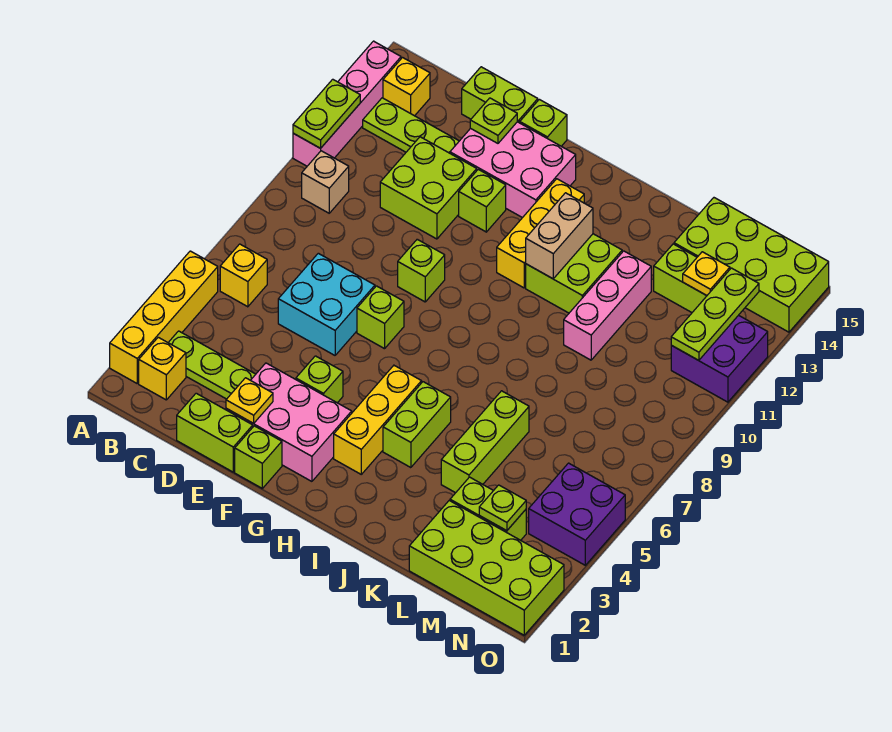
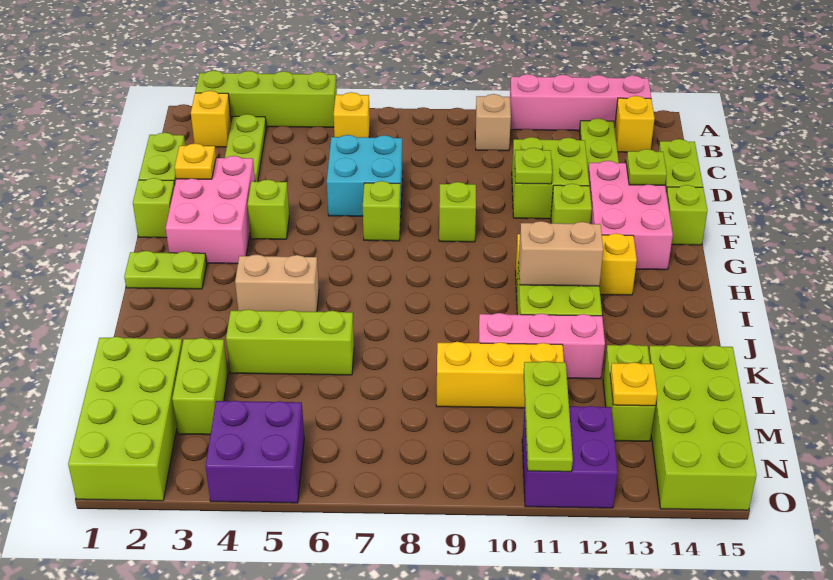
yellow brick A2:A5 level 1 -> lime brick A2:A5 level 1
lime plate A11:A12 level 2 -> lime plate H1:H2 level 1
yellow brick H3:H5 level 1 -> yellow brick L9:L11 level 1
lime brick I4:I5 level 1 -> tan brick I4:I5 level 1
lime plate M3 level 2 -> lime plate E11 level 2
lime plate N11:N13 level 2 -> lime plate M11:O11 level 2

